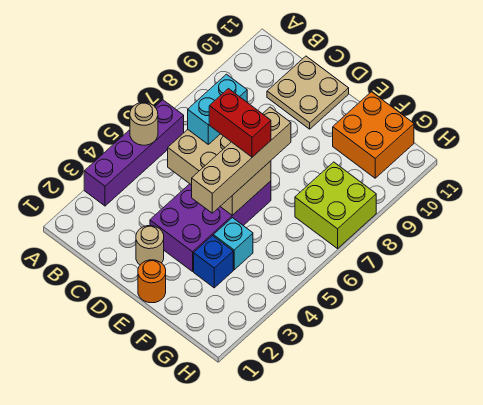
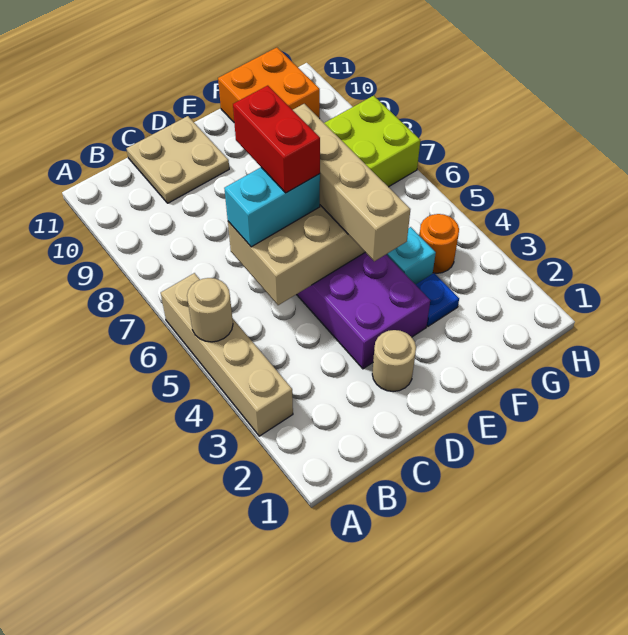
purple brick A3:A6 level 1 -> tan brick A3:A6 level 1
cyan brick C6:C7 level 3 -> cyan brick C6:D6 level 3
red brick D6:E6 level 4 -> red brick D6:D7 level 4
orange round brick E1 level 1 -> orange round brick G4 level 1
blue brick F3 level 1 -> blue plate F3 level 1

